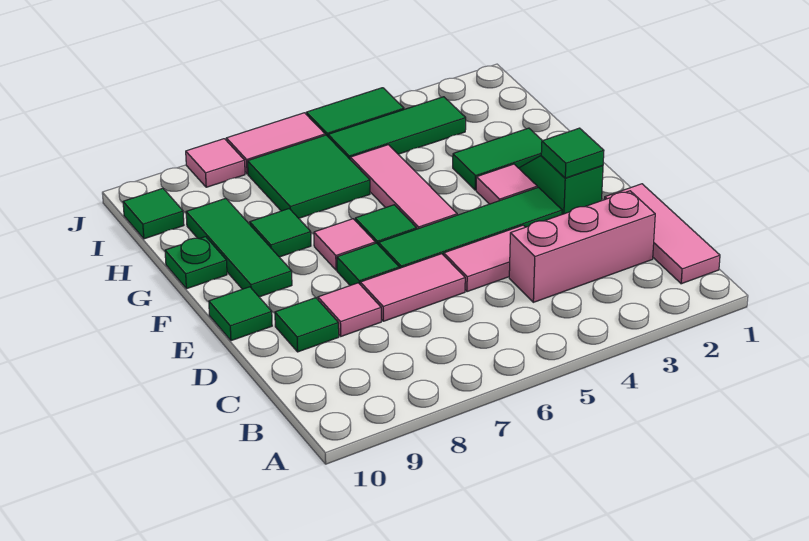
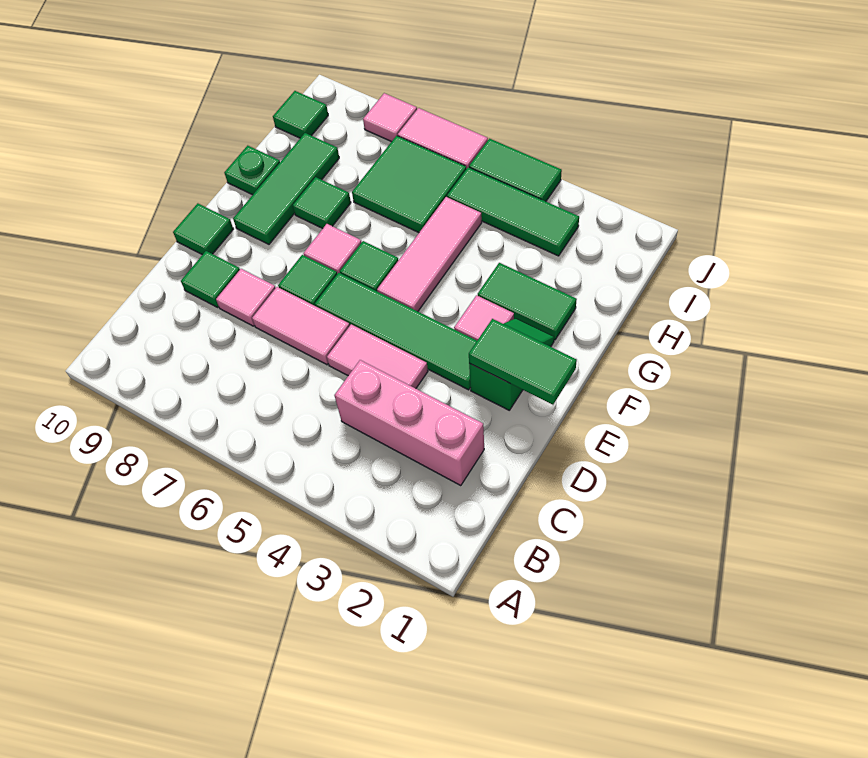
pink tile B1:D1 level 1 -> none
green tile E2 level 2 -> green tile E1:E2 level 2

